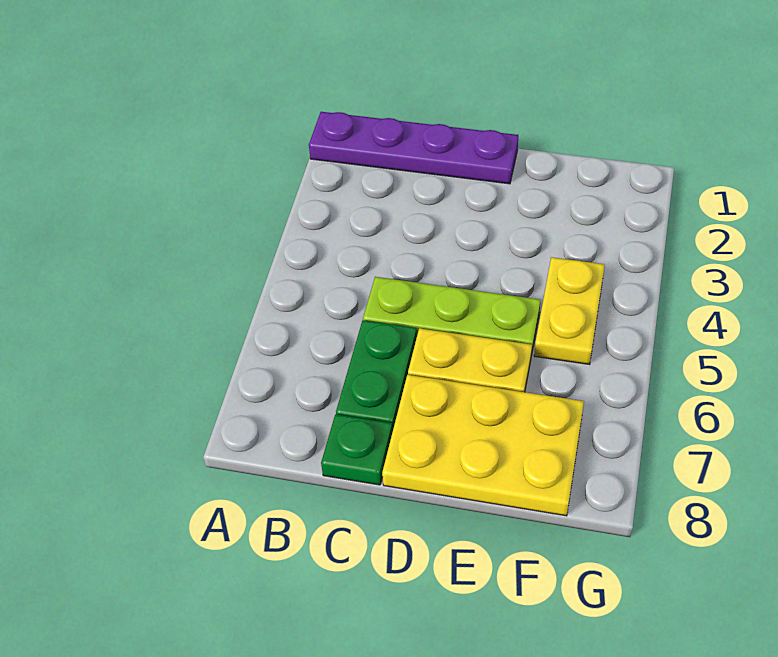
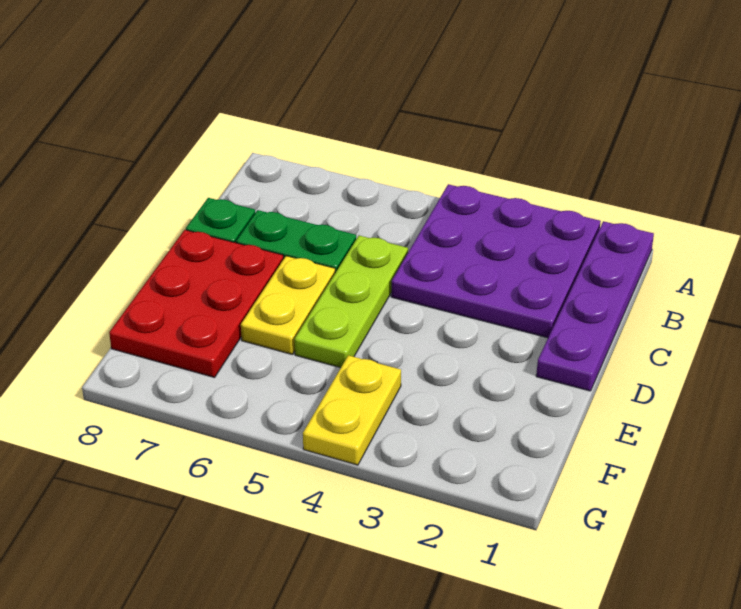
none -> purple plate A2:C4 level 1
yellow plate D7:F8 level 1 -> red plate D7:F8 level 1
yellow plate F4:F5 level 1 -> yellow plate F4:G4 level 1

